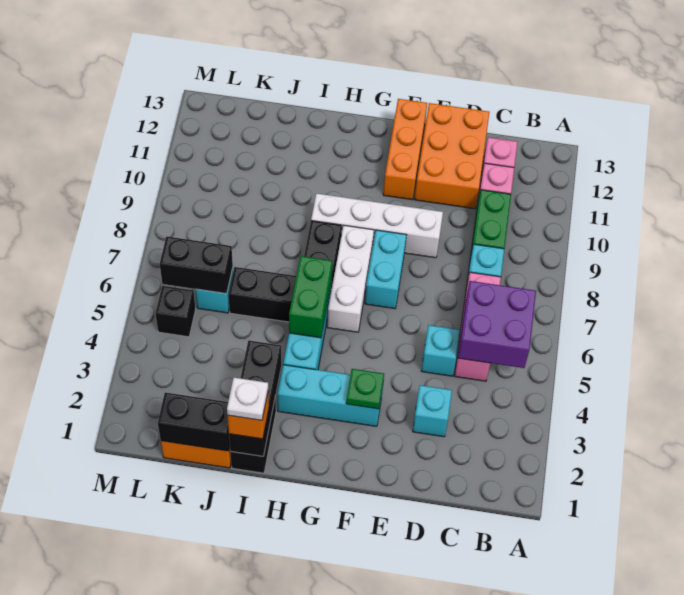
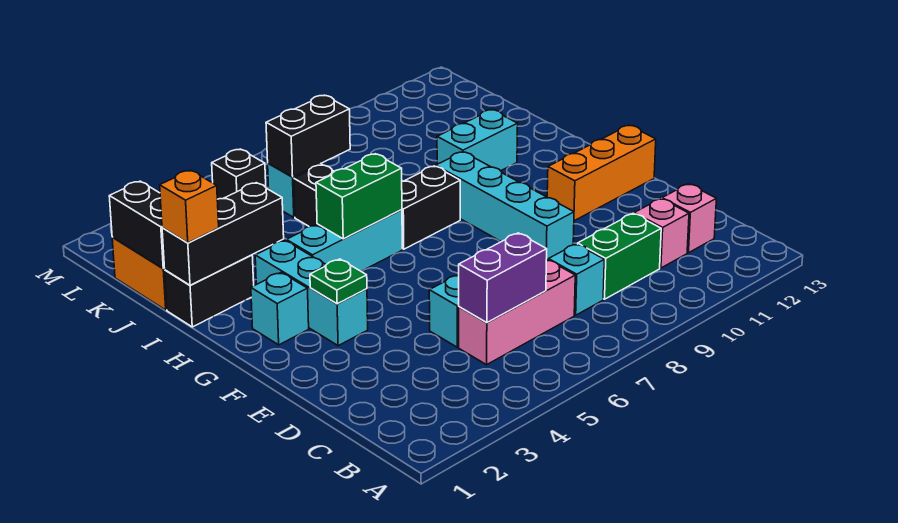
purple brick B5:C6 level 2 -> purple brick C5:C6 level 2
cyan brick D3 level 1 -> cyan brick G2 level 1
orange brick D11:E13 level 1 -> none
white brick E9:H9 level 1 -> cyan brick E9:H9 level 1
cyan brick F7:F8 level 1 -> cyan brick I10:I11 level 1
white brick G6:G8 level 1 -> none
white plate I1 level 4 -> none
black brick K6:L6 level 2 -> black brick K6:K7 level 2

